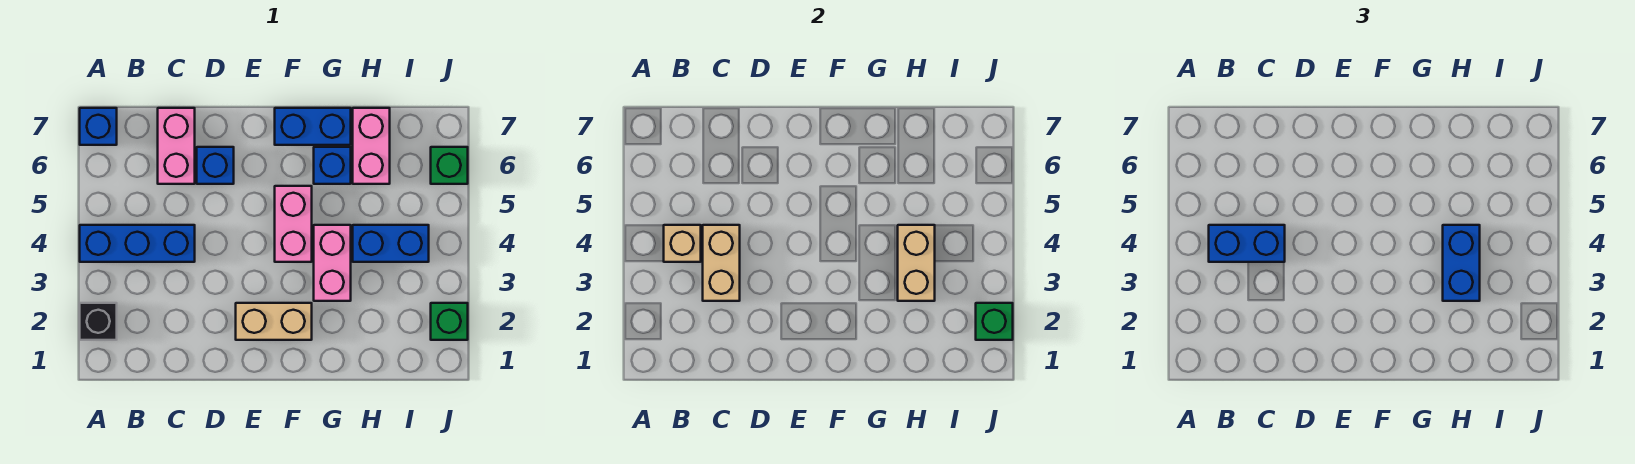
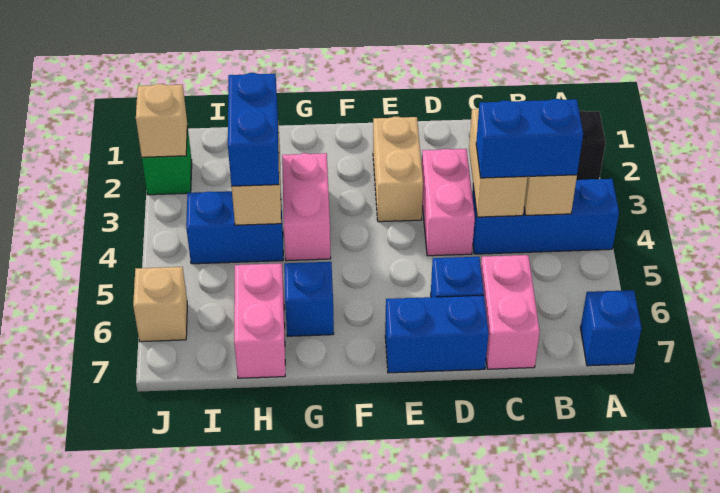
tan brick E2:F2 level 1 -> tan brick E2:E3 level 1
pink brick F4:F5 level 1 -> pink brick D3:D4 level 1
blue brick F7:G7 level 1 -> blue brick D7:E7 level 1
green brick J2 level 2 -> tan brick J2 level 2
green brick J6 level 1 -> tan brick J6 level 1

